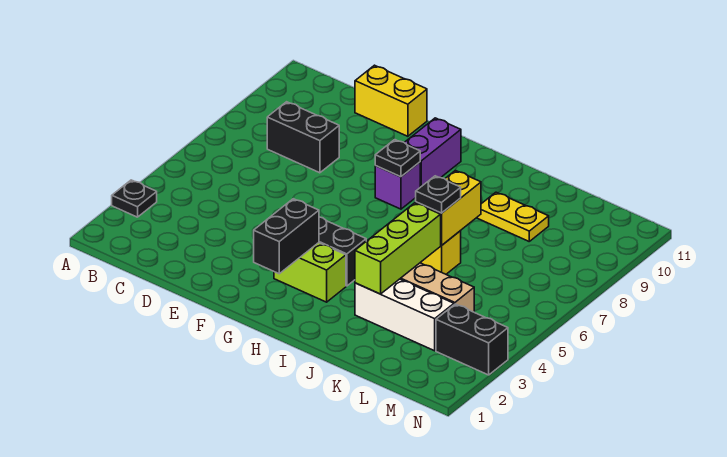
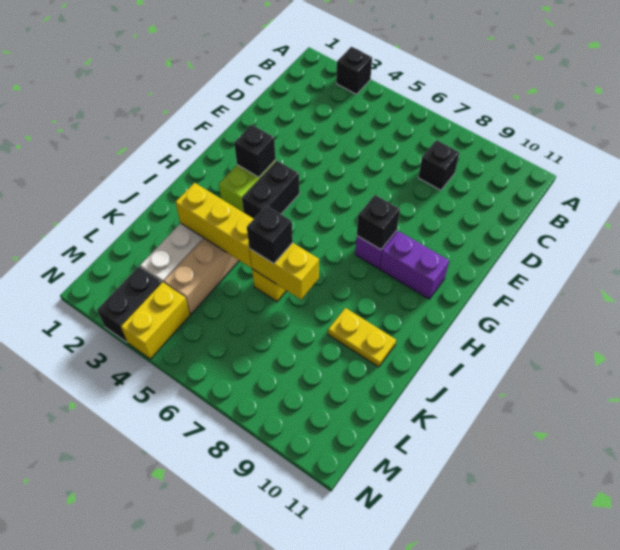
black plate A3 level 1 -> black brick A3 level 1
black brick C8:D8 level 1 -> black brick C8 level 1
yellow brick D11:E11 level 1 -> yellow brick M4:N4 level 1
black brick G2:G3 level 2 -> black brick G3 level 2
black plate G8 level 2 -> black brick G8 level 2
lime brick J3:J5 level 2 -> yellow brick J3:J5 level 2
black plate J6 level 3 -> black brick J6 level 3
yellow plate J9:K9 level 1 -> yellow plate J9:J10 level 1

